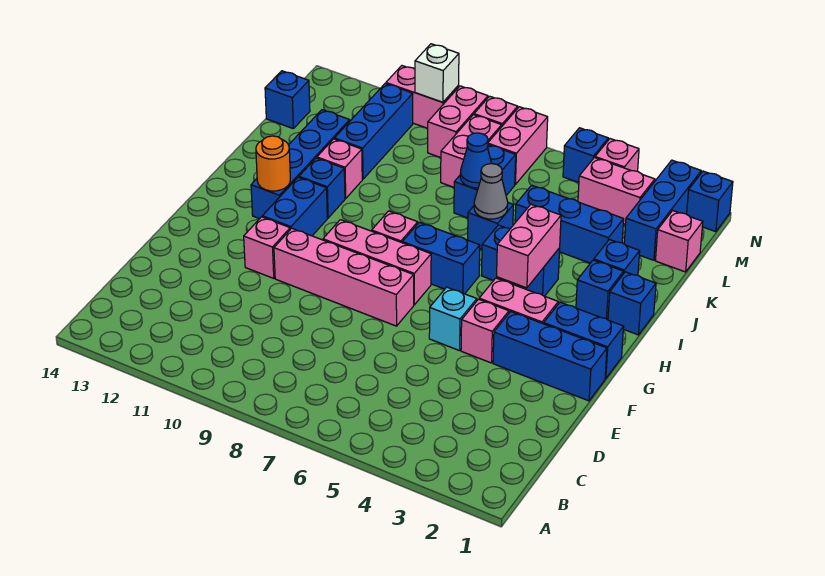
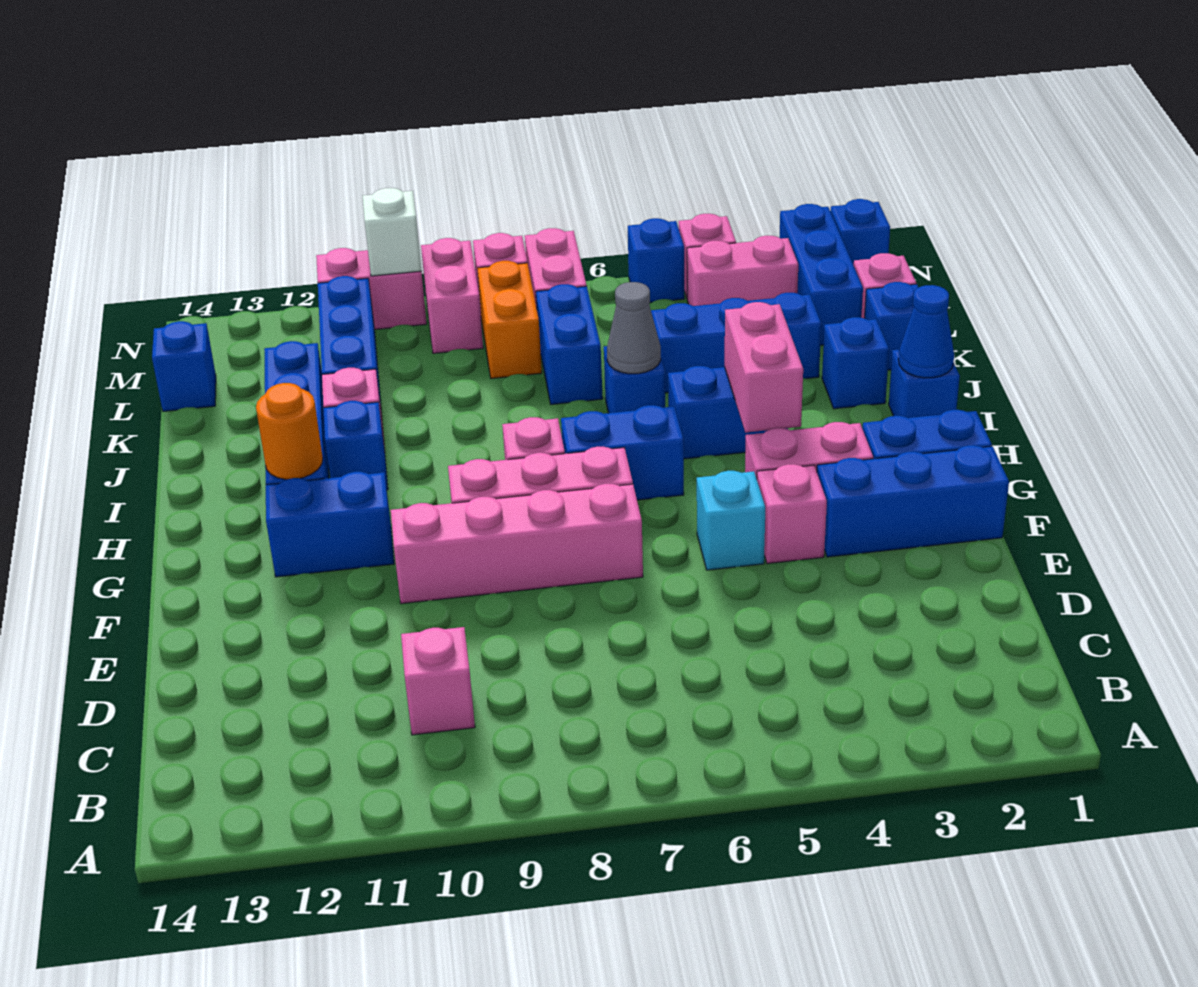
pink brick F11 level 1 -> pink brick C10 level 1
blue brick G11:H11 level 1 -> blue brick G11:G12 level 1
blue brick I2 level 1 -> blue brick K1 level 1
blue cone K7 level 2 -> blue cone I1 level 2
pink brick L8:M8 level 1 -> orange brick L8:M8 level 1

